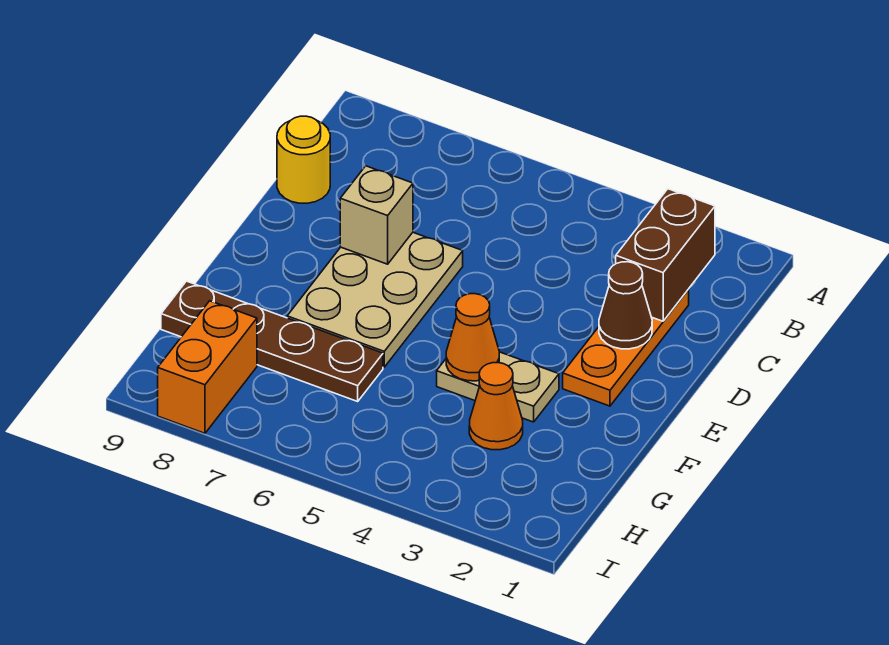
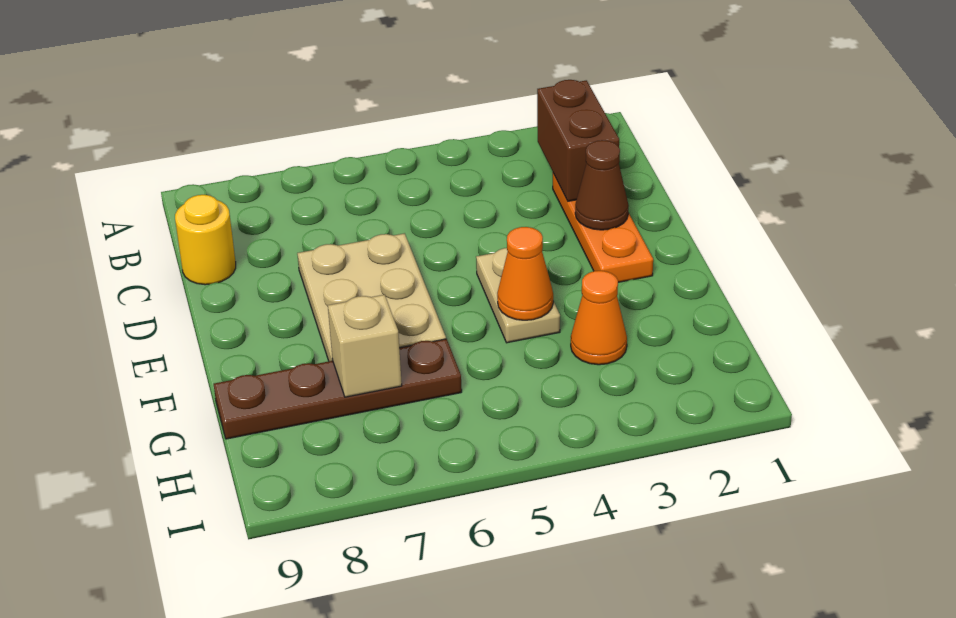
tan brick D7 level 2 -> tan brick G7 level 2
tan plate F3:F4 level 1 -> tan plate E4:F4 level 1
orange brick H8:I8 level 1 -> none

